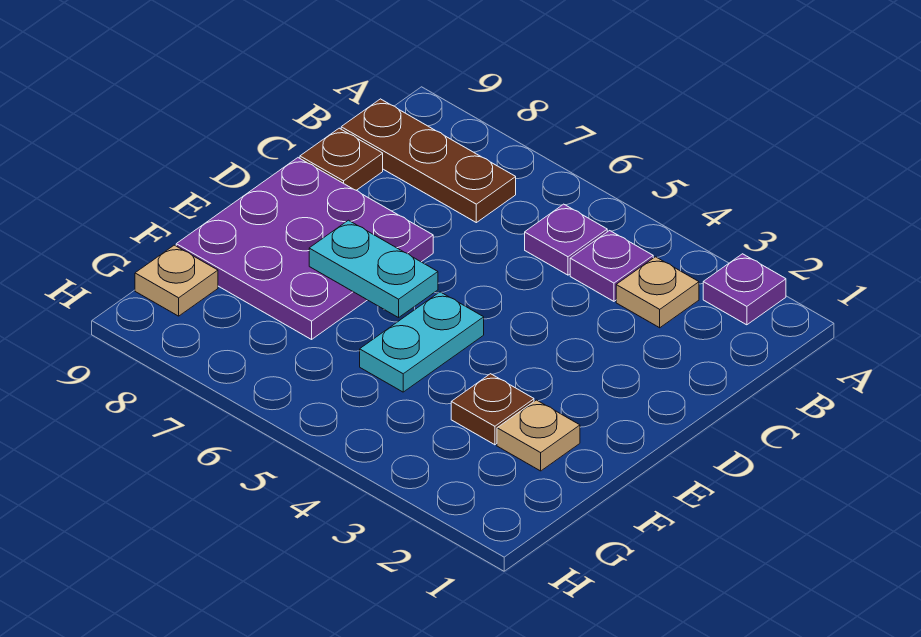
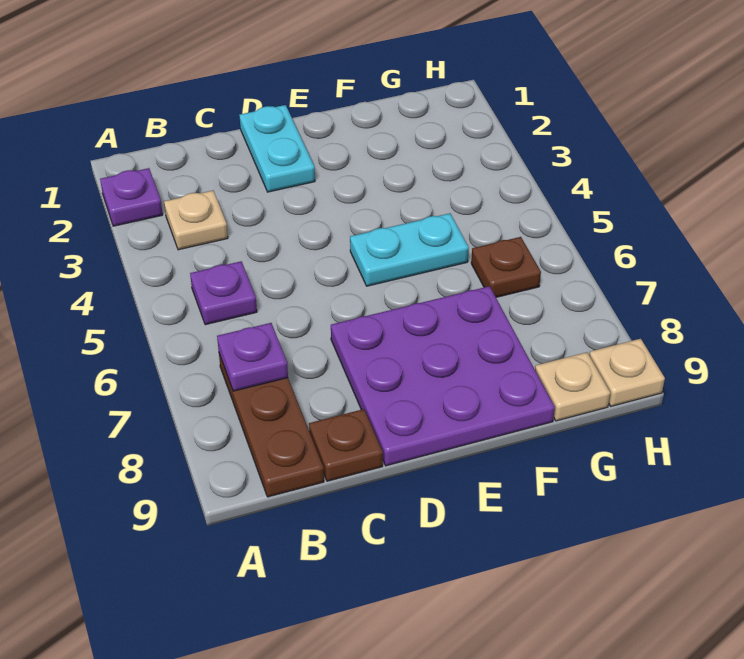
purple plate B4 level 1 -> purple plate B7 level 2
cyan plate E6:E7 level 2 -> cyan plate D1:D2 level 1
tan plate F2 level 1 -> tan plate H9 level 1
brown plate F3 level 1 -> brown plate G6 level 1

